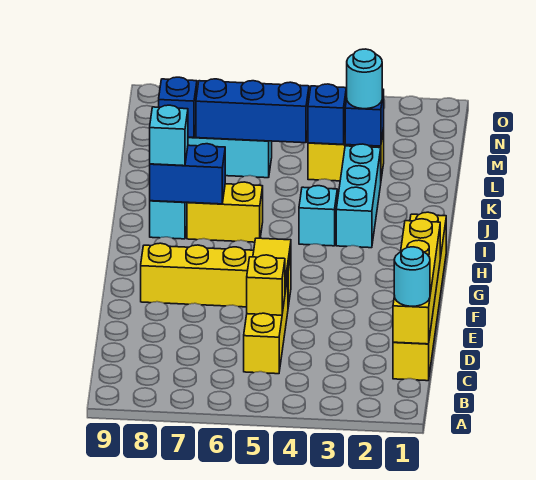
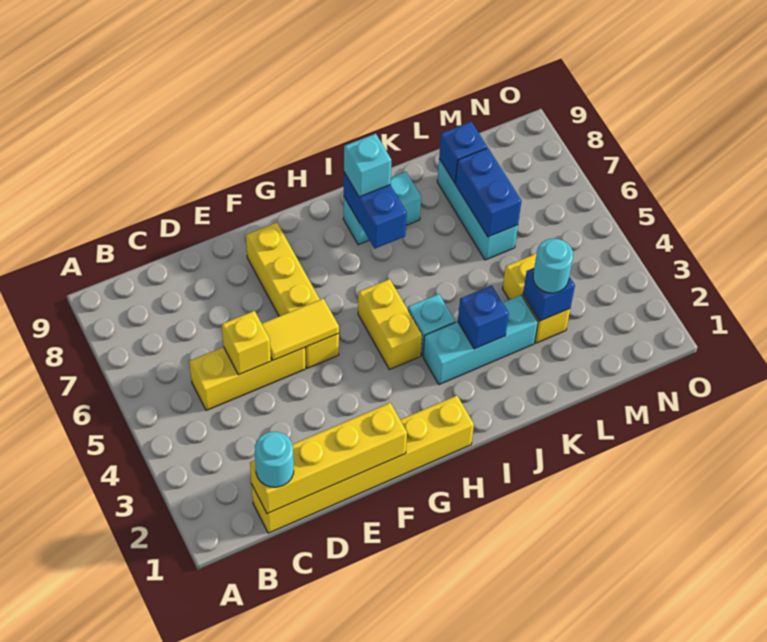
yellow brick I6:I7 level 1 -> yellow brick H4:H5 level 1
blue brick L4 level 2 -> blue brick J3 level 2
blue brick L5:L7 level 2 -> blue brick L6:L7 level 2

